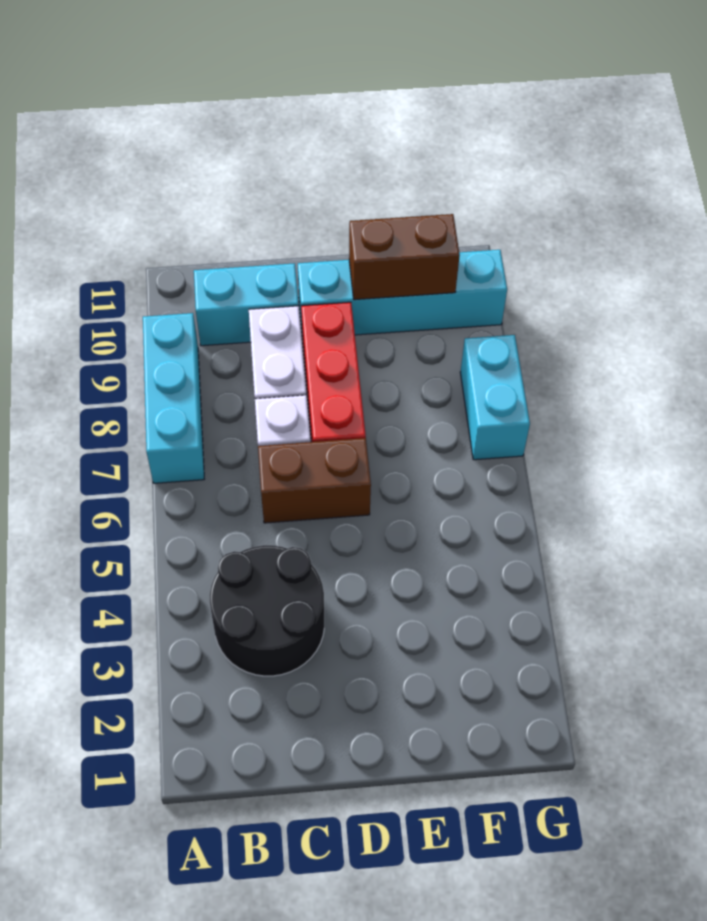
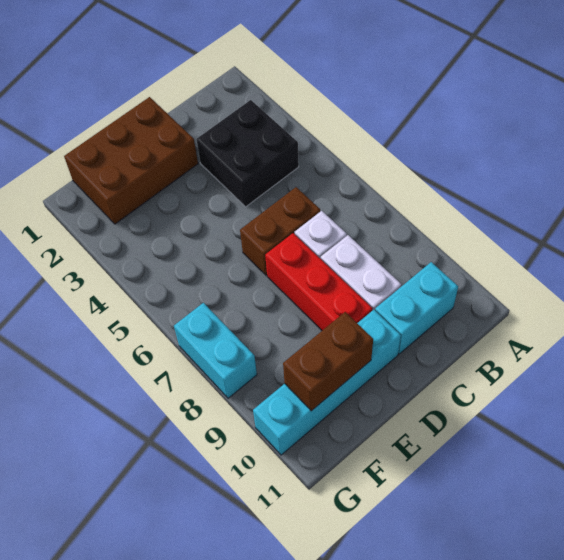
cyan brick A7:A9 level 1 -> none
black round brick B3:C4 level 1 -> black brick B3:C4 level 1
none -> brown brick D1:F2 level 1

